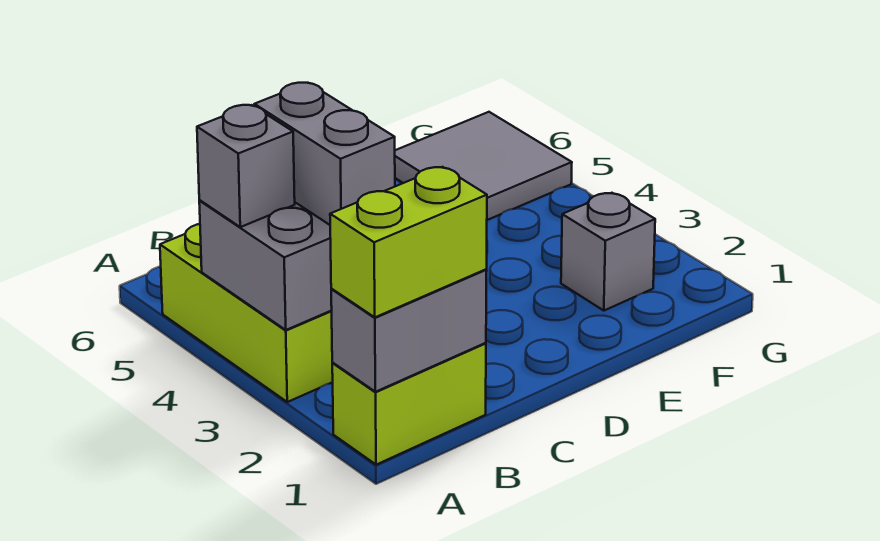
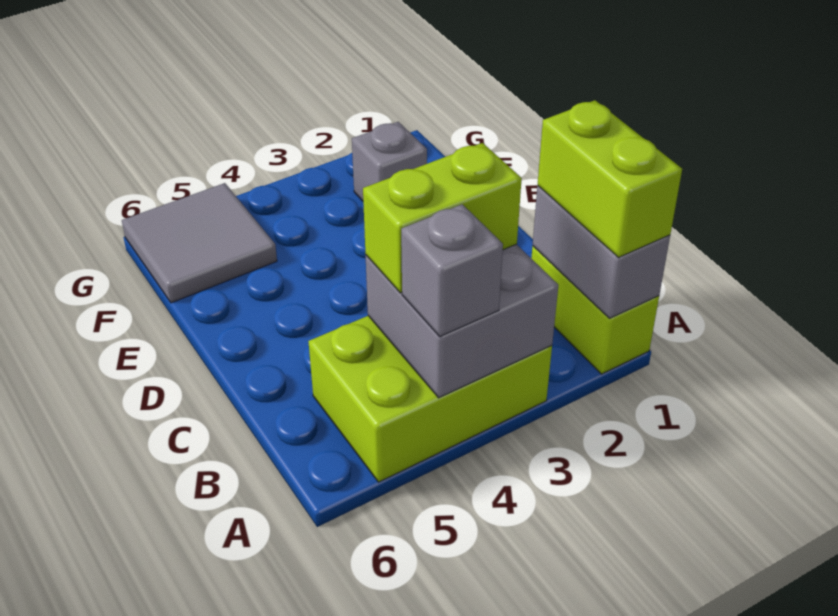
grey brick B3:B4 level 3 -> lime brick B3:B4 level 3

